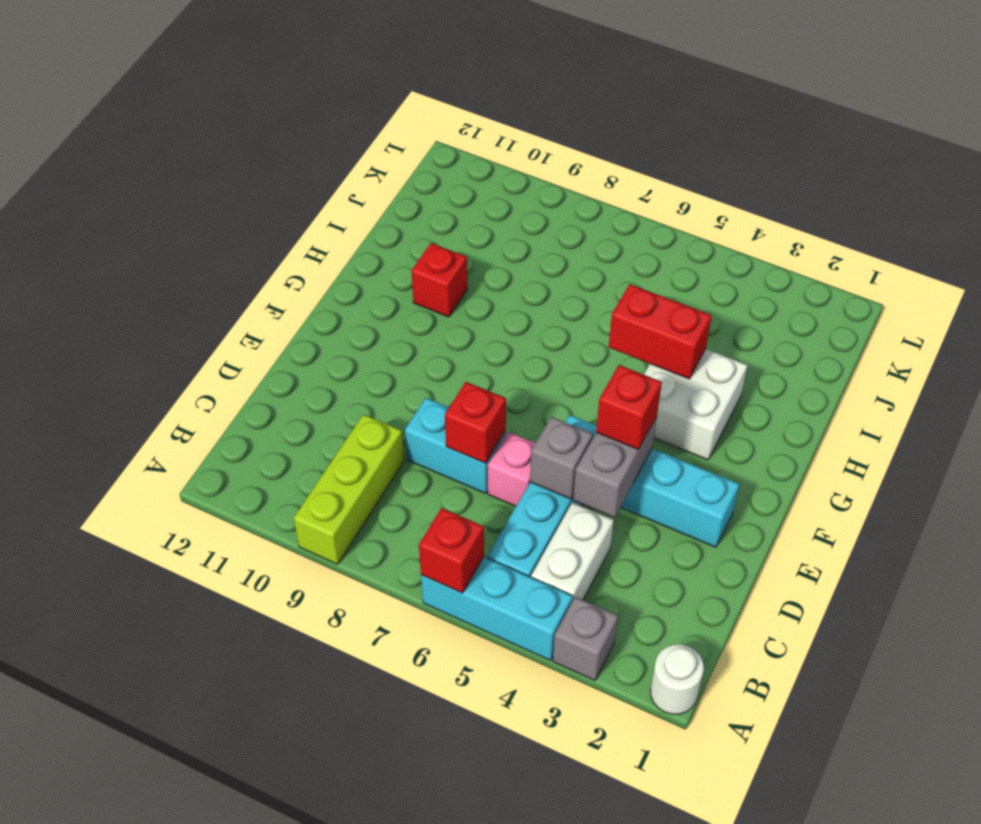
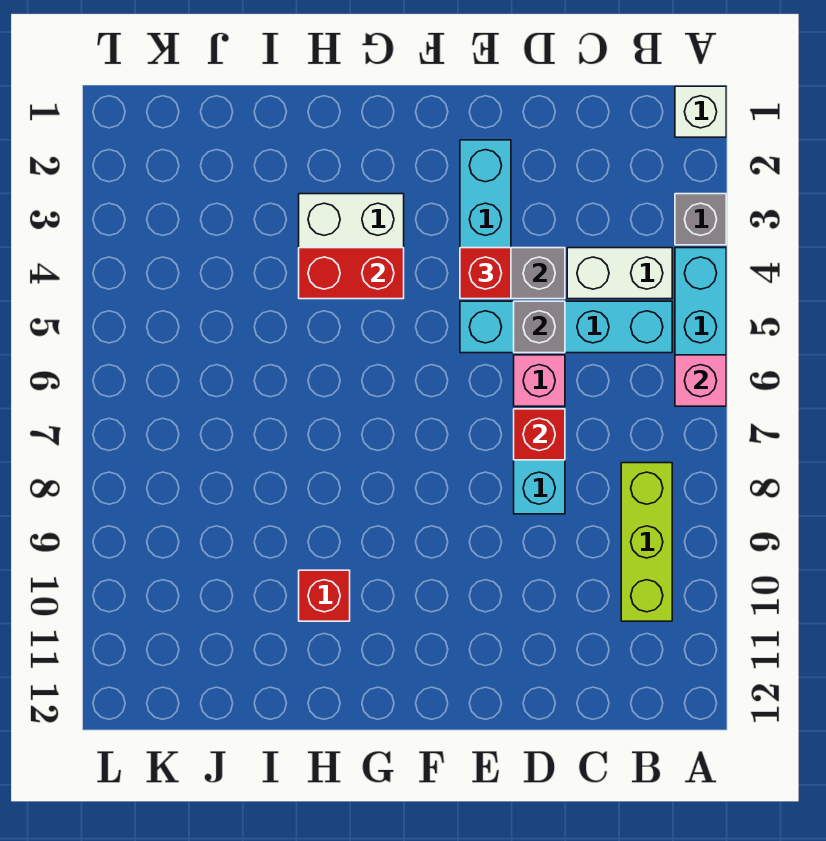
white round brick A1 level 1 -> white brick A1 level 1
red brick A6 level 2 -> pink brick A6 level 2
lime brick A9:C9 level 1 -> lime brick B8:B10 level 1
red brick H4:H5 level 2 -> red brick G4:H4 level 2

